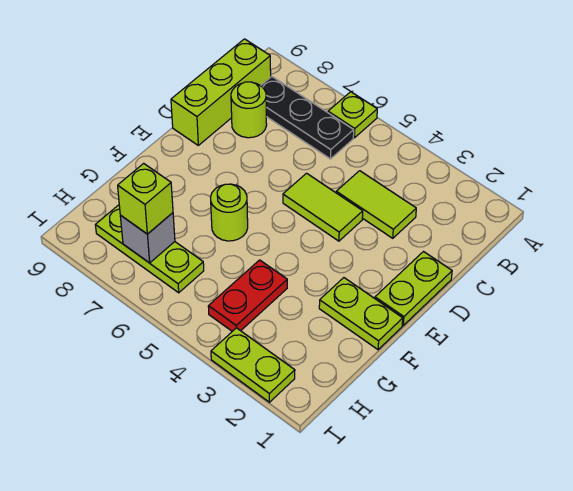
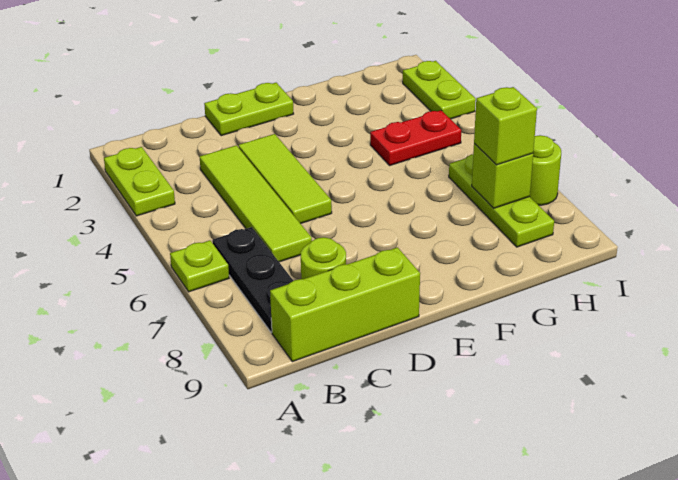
lime tile C3:C4 level 1 -> lime tile C3:C6 level 1
lime tile D4:D5 level 1 -> lime tile D3:D5 level 1
lime plate F1:F2 level 1 -> lime plate A2:A3 level 1
lime round brick F6 level 1 -> lime round brick I7 level 1
grey brick H7 level 2 -> lime brick H7 level 2

